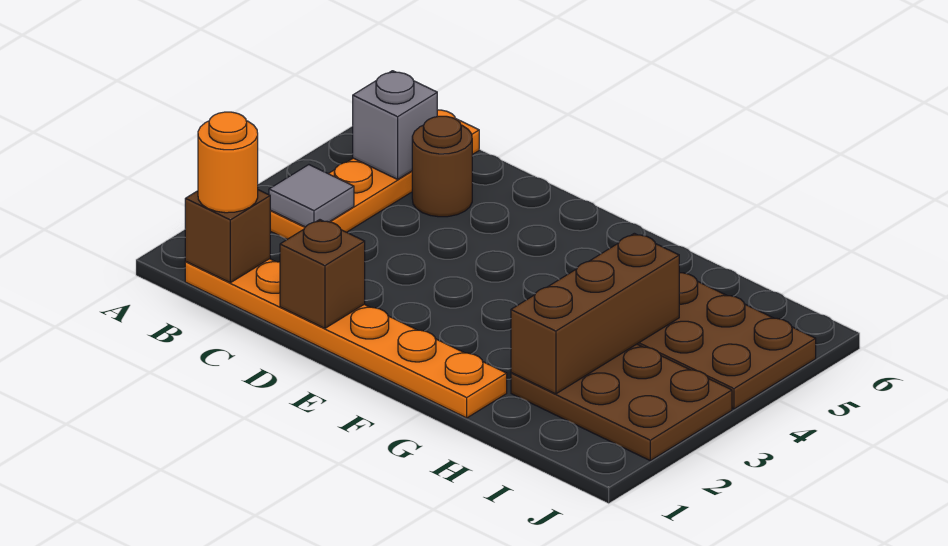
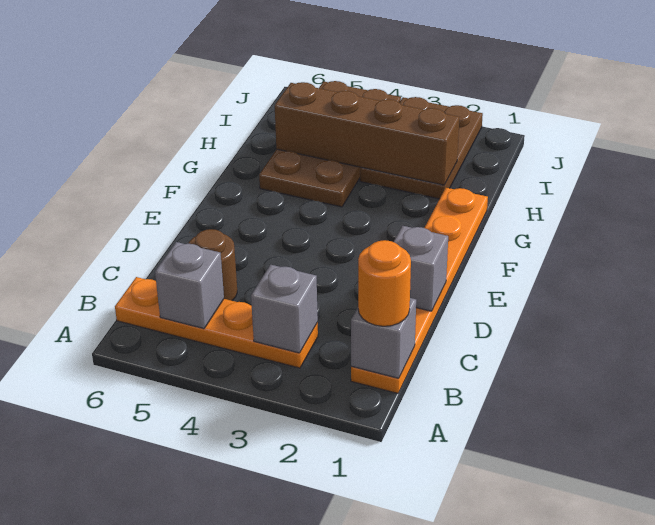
brown brick B1 level 2 -> grey brick B1 level 2
grey tile B3 level 2 -> grey brick B3 level 2
brown brick D1 level 2 -> grey brick D1 level 2
brown brick H2:H4 level 2 -> brown brick H2:H5 level 2

